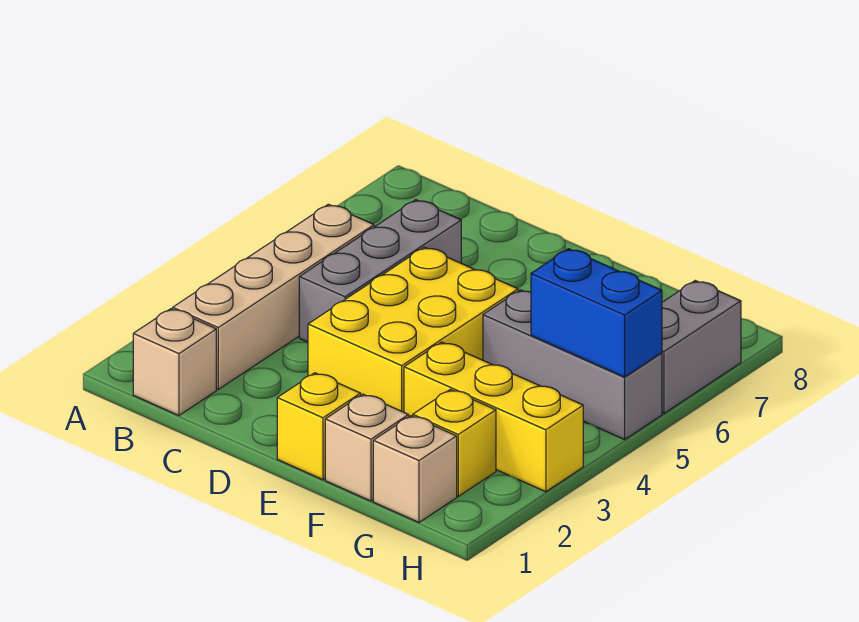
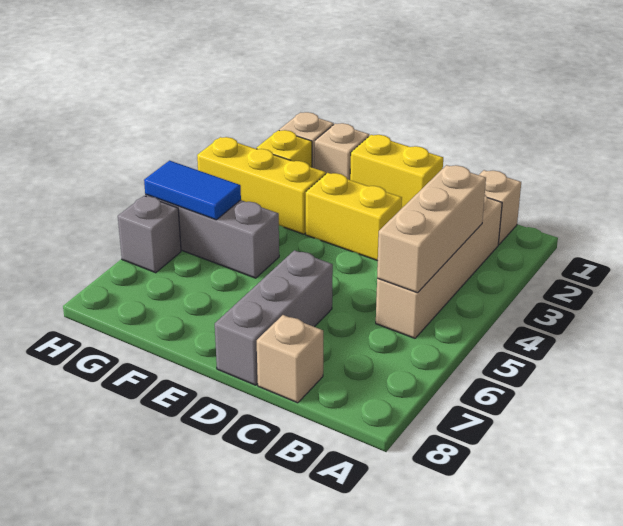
none -> tan brick B3:B5 level 2
grey brick C4:C6 level 1 -> grey brick D6:D8 level 1
none -> tan brick C8 level 1
yellow brick D3:E5 level 1 -> yellow brick D3:E3 level 1
yellow brick E1 level 1 -> yellow brick D1:E1 level 1
blue brick G5:H5 level 2 -> blue tile G5:H5 level 2
grey brick H6:H7 level 1 -> grey brick H6 level 1

